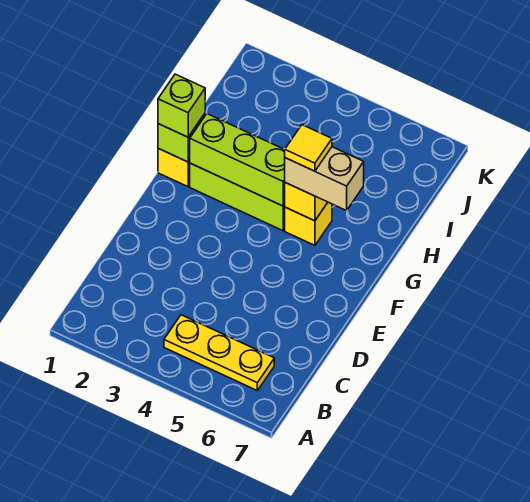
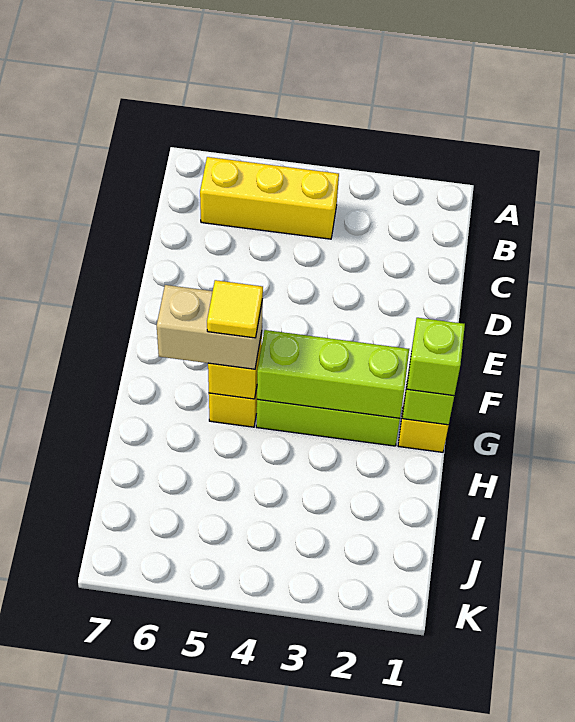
yellow plate B4:B6 level 1 -> yellow brick B4:B6 level 1

